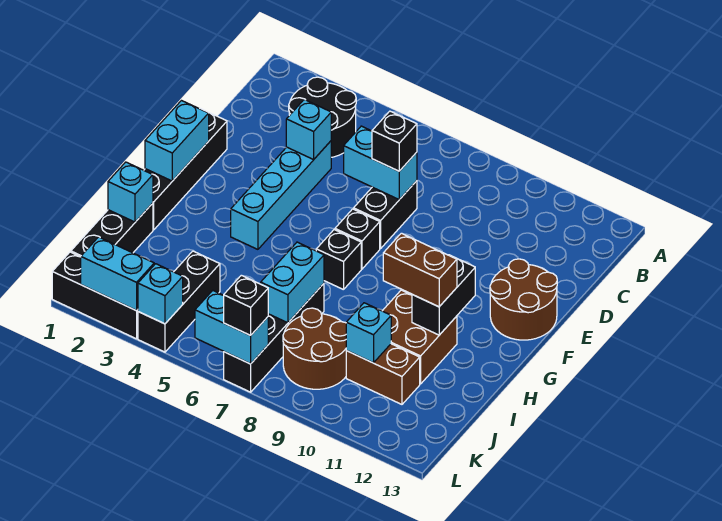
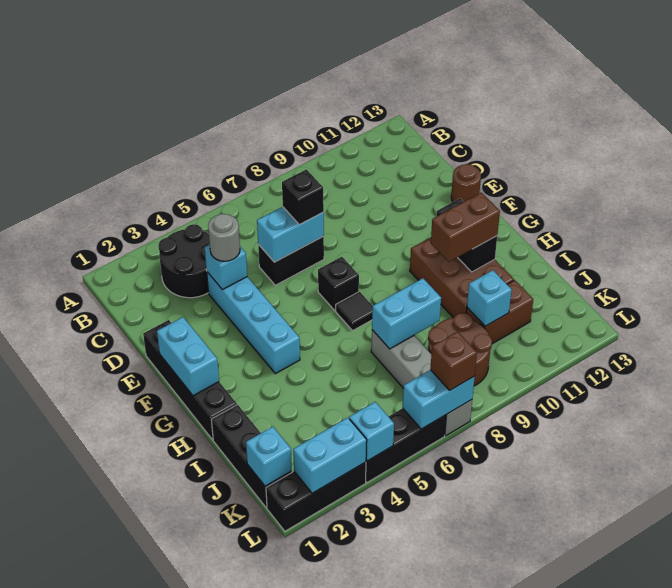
none -> grey round brick D4 level 3
black brick D7:E7 level 1 -> black brick D6:D7 level 1
brown round brick E12:F13 level 1 -> brown round brick E13 level 1
black brick G7 level 1 -> black tile G7 level 1
brown brick H10:I11 level 1 -> brown brick G10:I11 level 1
cyan brick I1 level 2 -> cyan brick K1 level 2
black brick I7:L7 level 1 -> grey brick I7:L7 level 1
cyan brick I7:J7 level 2 -> cyan brick I7:I8 level 2
black brick J4:L4 level 1 -> black brick L4:L6 level 1
black brick L7 level 3 -> brown brick L7 level 3

